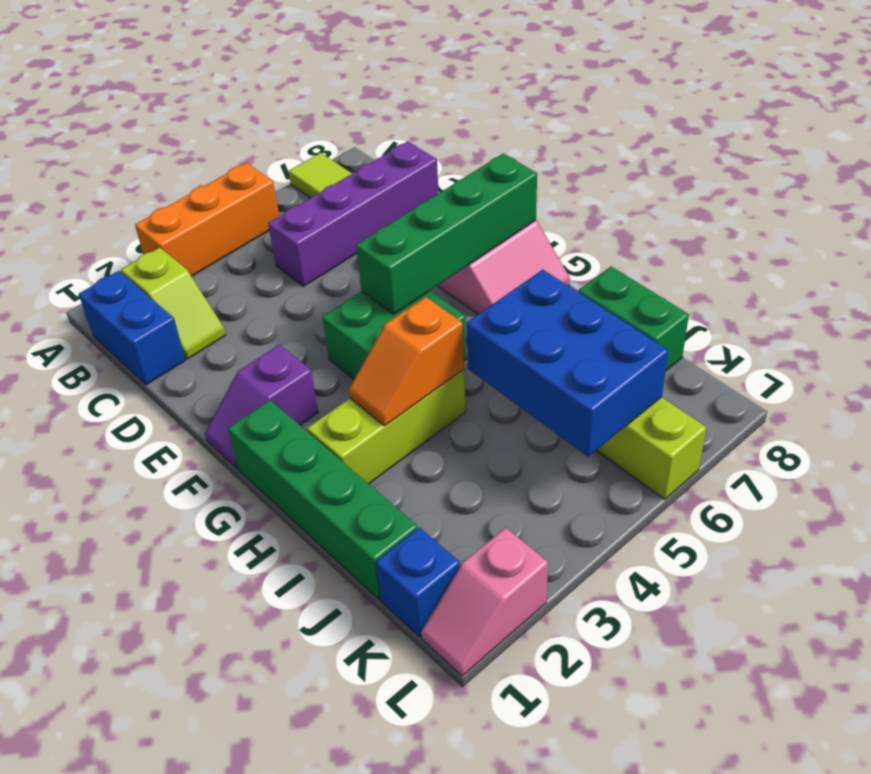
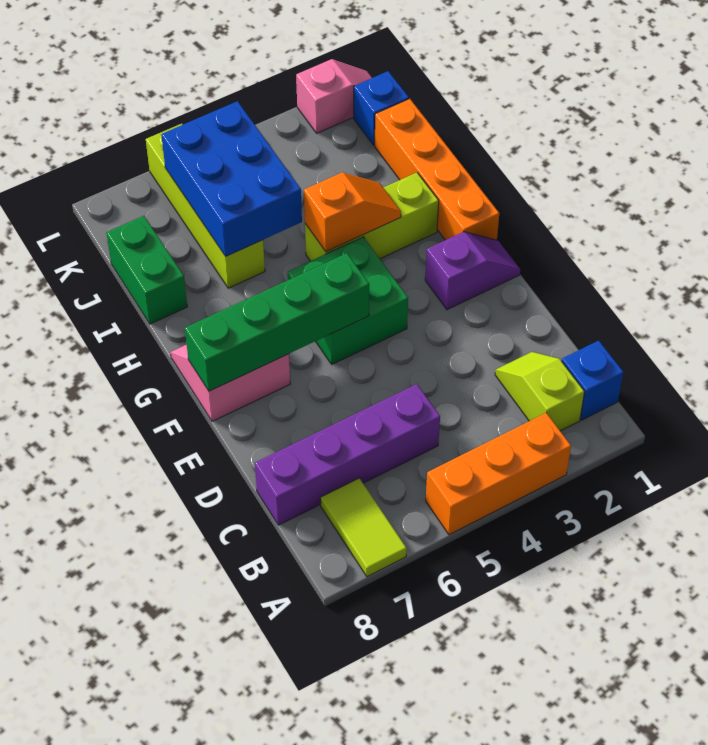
blue brick B1:C1 level 1 -> blue brick B1 level 1
green brick G1:J1 level 1 -> orange brick G1:J1 level 1

